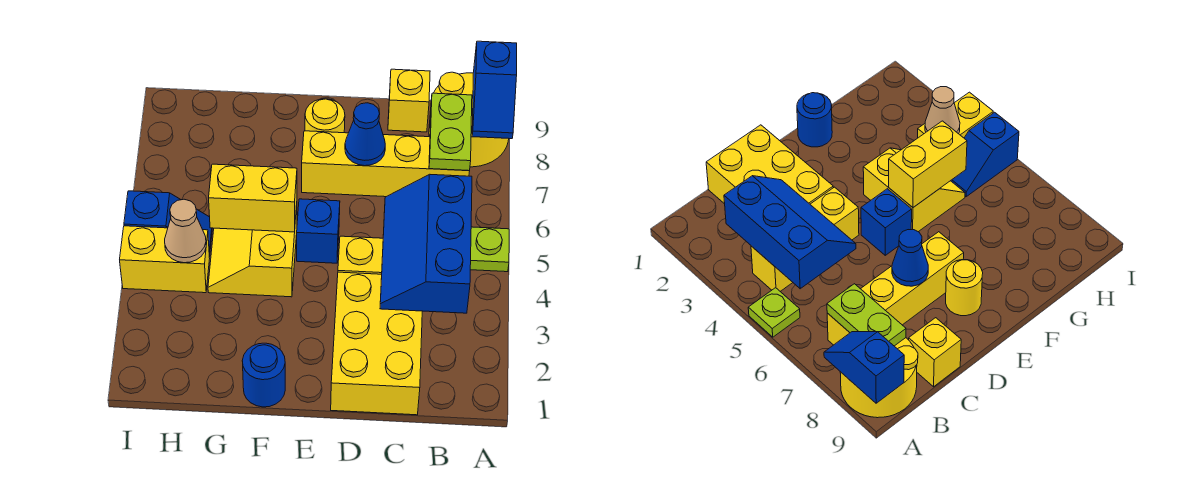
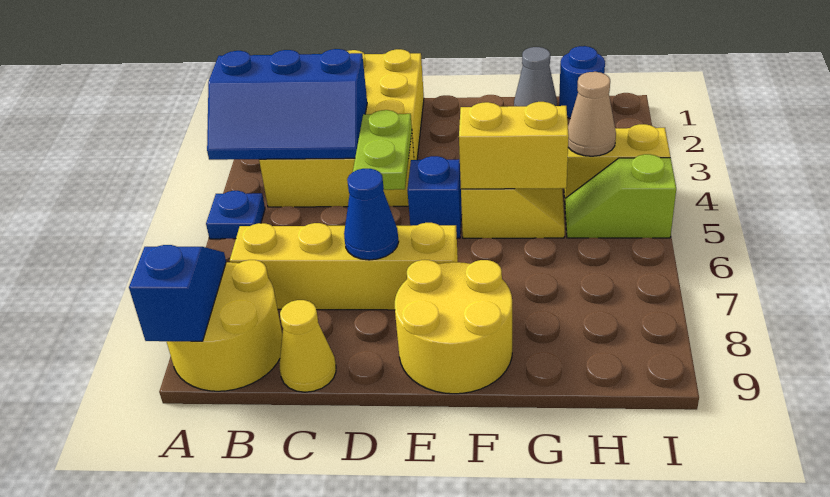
lime plate A5 level 1 -> blue plate A5 level 1
blue slope B3:C5 level 2 top B -> blue slope A3:C4 level 2 top 3
lime plate B7:B8 level 2 -> lime plate D4:D5 level 2
yellow brick C9 level 1 -> yellow cone C9 level 1
yellow round brick E8 level 1 -> yellow round brick E8:F9 level 1
blue round brick F1 level 1 -> blue round brick H1 level 1
none -> grey cone G1 level 1
blue slope H5:I5 level 1 top I -> lime slope H5:I5 level 1 top I

